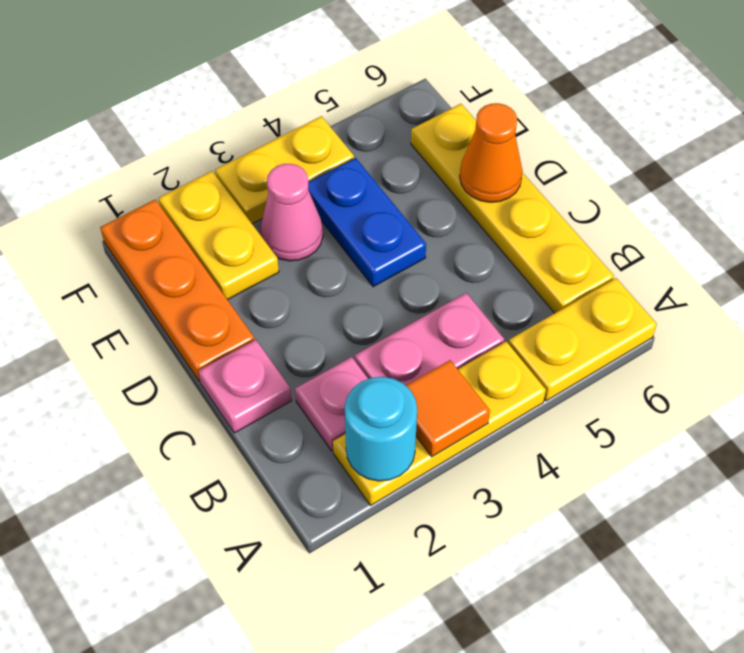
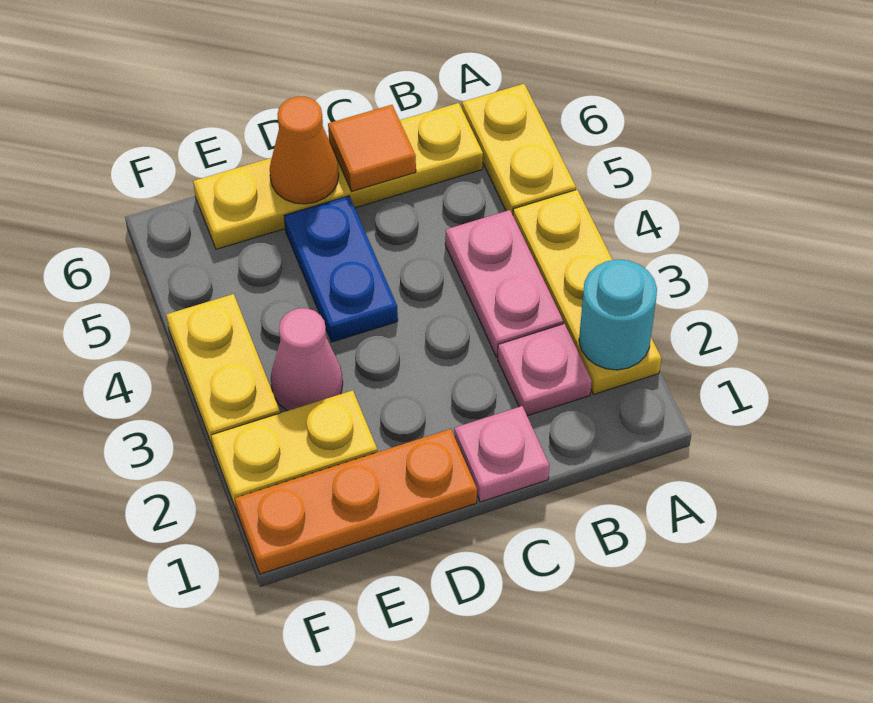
orange tile A3 level 2 -> orange tile C6 level 2
blue plate D4:E4 level 1 -> blue plate D4:D5 level 1

